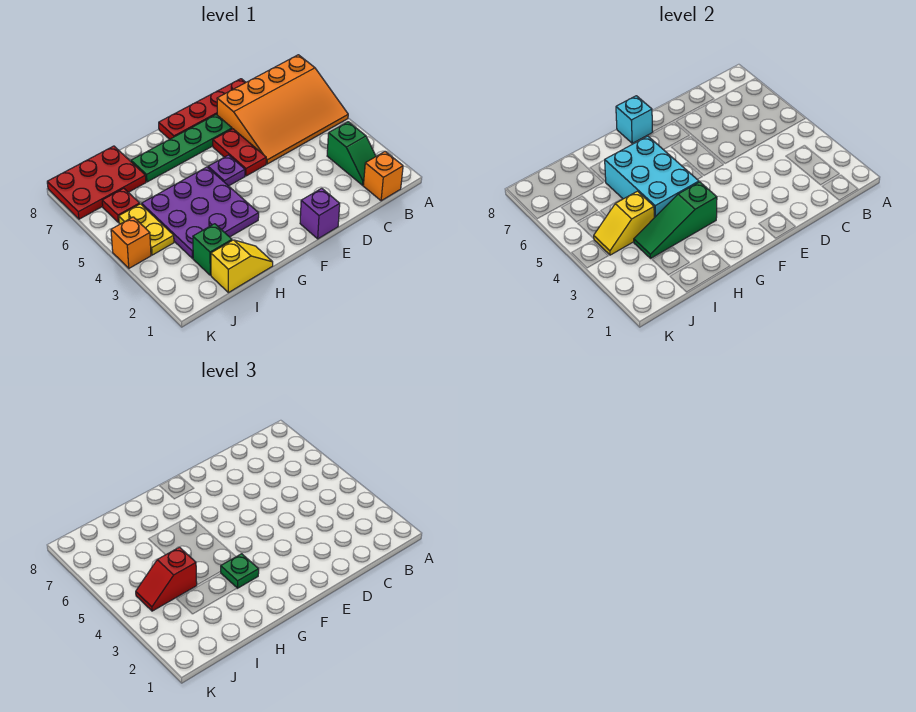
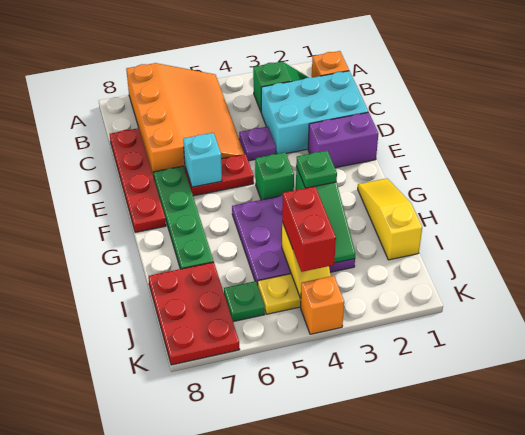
purple brick E1 level 1 -> purple brick E1:E2 level 1
purple plate F5 level 1 -> purple plate D4 level 1
cyan brick F8 level 2 -> cyan brick E6 level 2
cyan brick G4:H6 level 2 -> cyan brick C1:D3 level 1
yellow slope H1:I1 level 1 top I -> yellow slope G1:I1 level 1 top I
green brick I2 level 1 -> green brick F4 level 1
red slope I4:J4 level 3 top I -> red brick I4:J4 level 3
red plate J6 level 1 -> green plate J6 level 1

